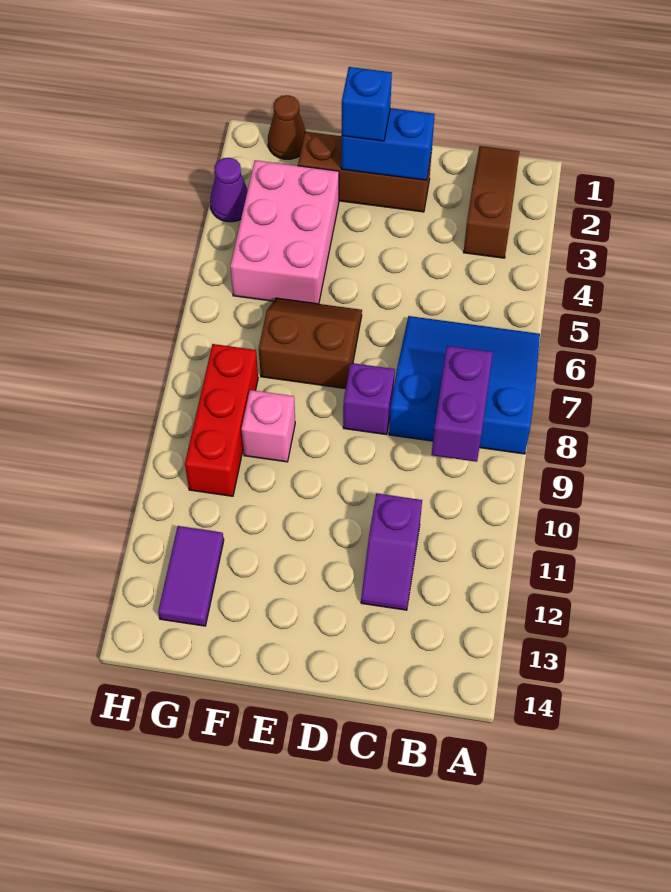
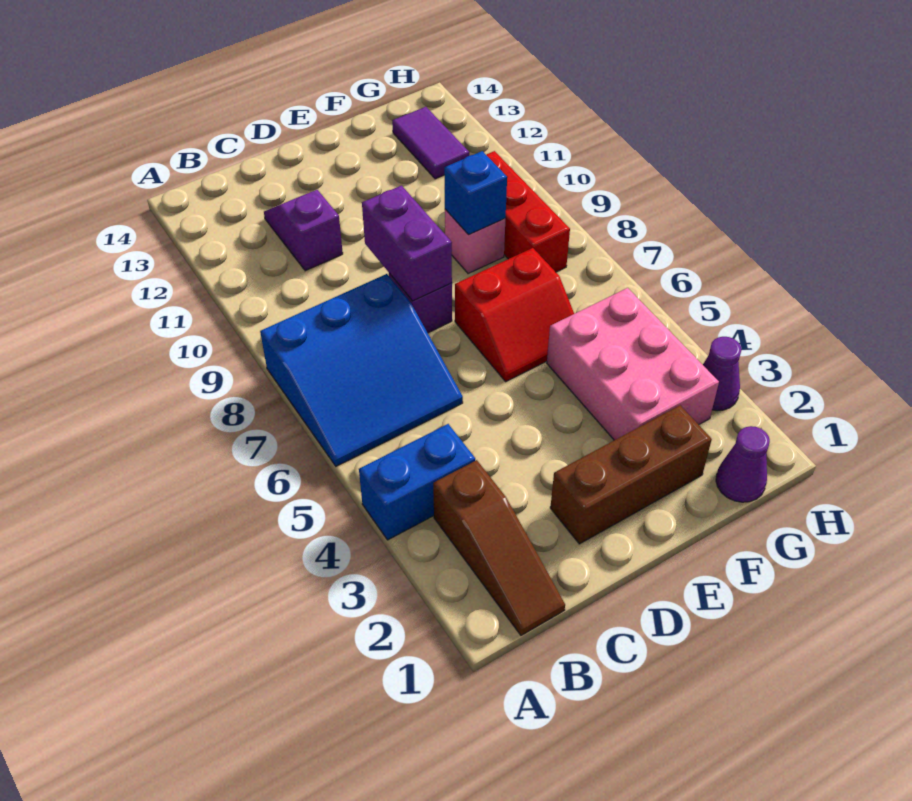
purple brick B8:B9 level 2 -> purple brick D8:D9 level 2
blue brick D2:E2 level 2 -> blue brick A4:B4 level 1
blue brick E2 level 3 -> blue brick F9 level 2
brown slope E6:F7 level 1 top 7 -> red slope E6:F7 level 1 top 7
brown cone G1 level 1 -> purple cone G1 level 1

